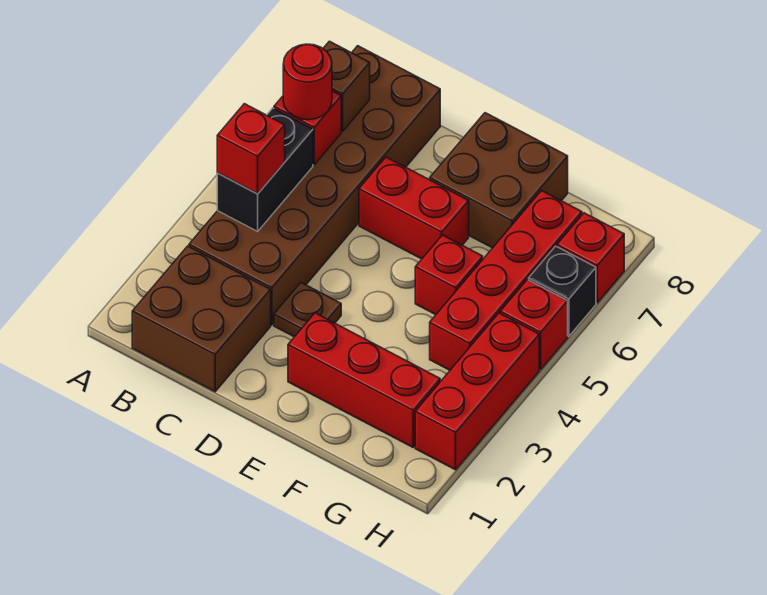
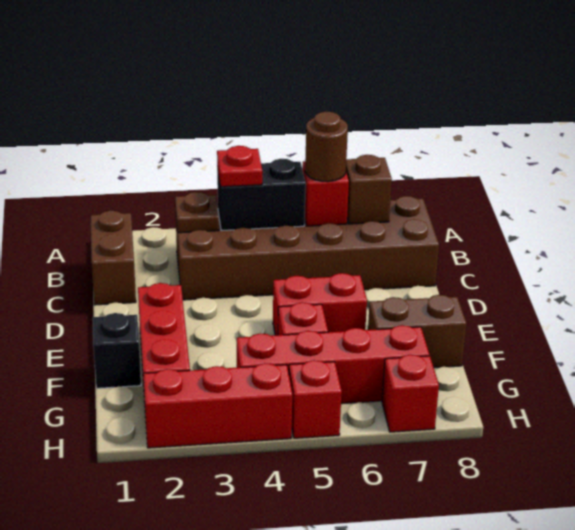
brown brick B1:C2 level 1 -> brown brick B1:C1 level 1
red brick B4 level 3 -> red plate B4 level 3
red round brick B6 level 3 -> brown round brick B6 level 3
brown plate D3 level 1 -> brown plate B3 level 2
red brick D6:E6 level 1 -> red brick E5:E6 level 1
brown brick E7:F8 level 1 -> brown brick F7:F8 level 1
black brick H6 level 1 -> black brick F1 level 1

